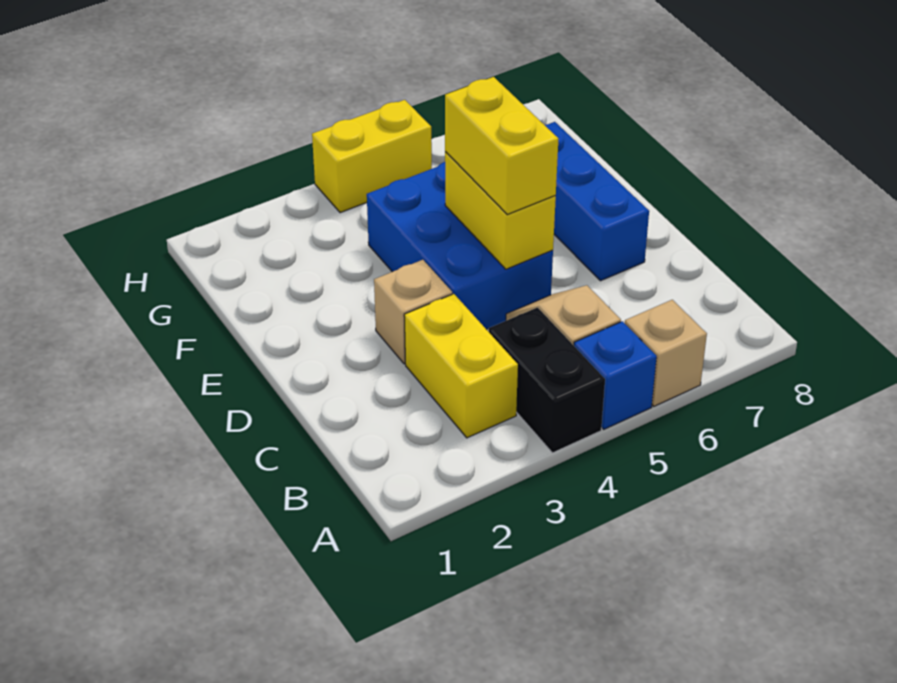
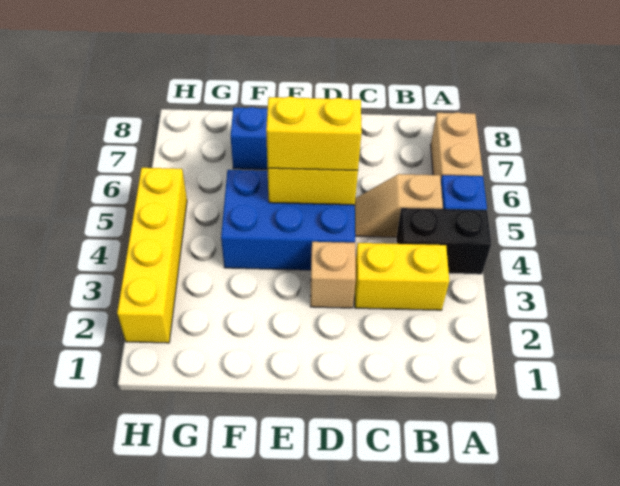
tan brick A6 level 1 -> tan brick A6:A7 level 1
yellow brick H4:H5 level 1 -> yellow brick H2:H5 level 1

